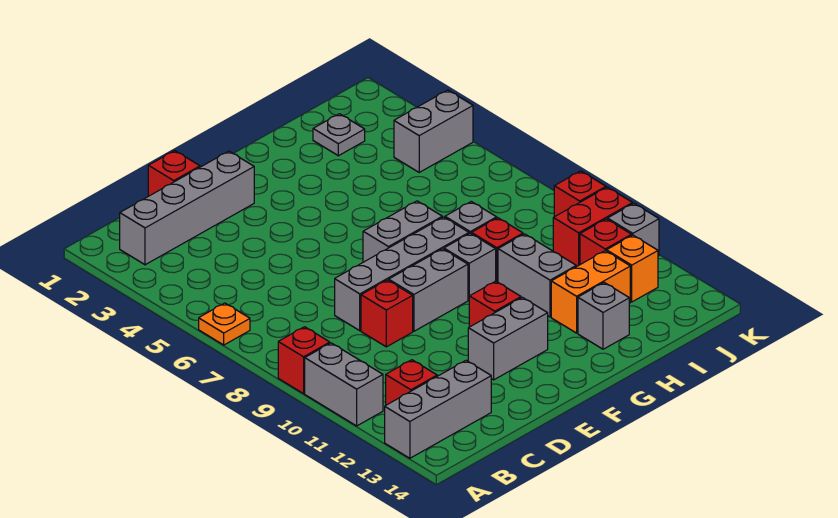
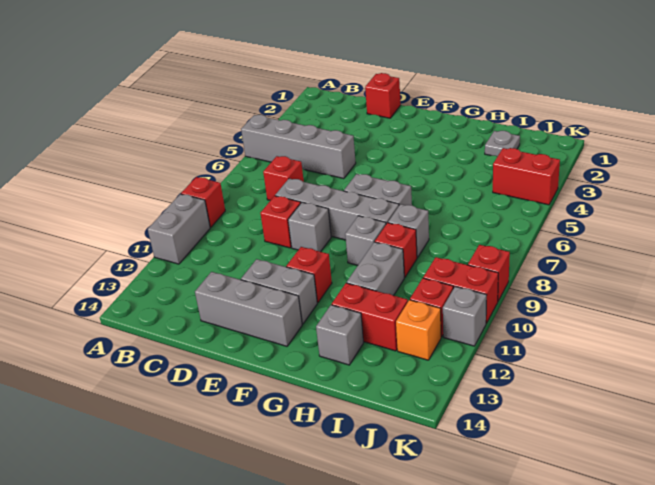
orange plate A6 level 1 -> none
grey brick A13:C13 level 1 -> grey brick D13:F13 level 1
grey brick B2:E2 level 1 -> grey brick A5:D5 level 1
red brick B12 level 1 -> red brick C7 level 1
grey brick E9:F9 level 1 -> grey brick E9 level 1
orange brick H12:I12 level 1 -> red brick H12:I12 level 1
grey brick J4:K4 level 1 -> red brick J4:K4 level 1

